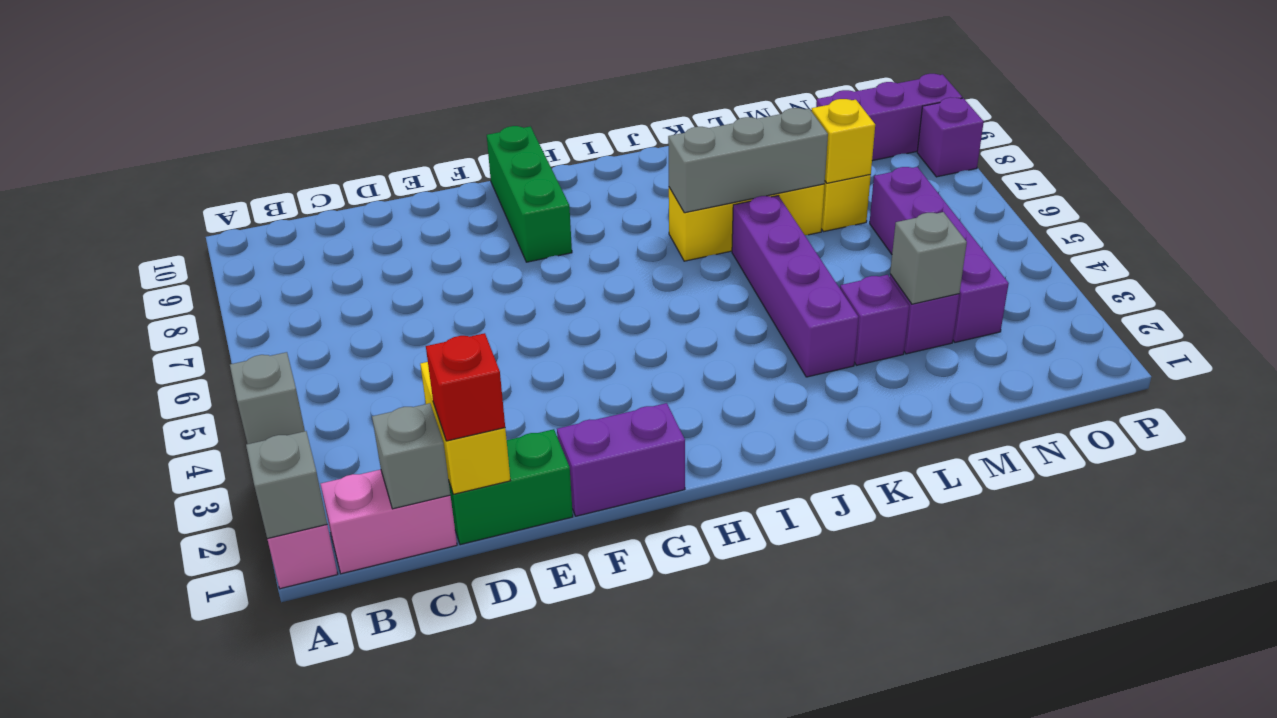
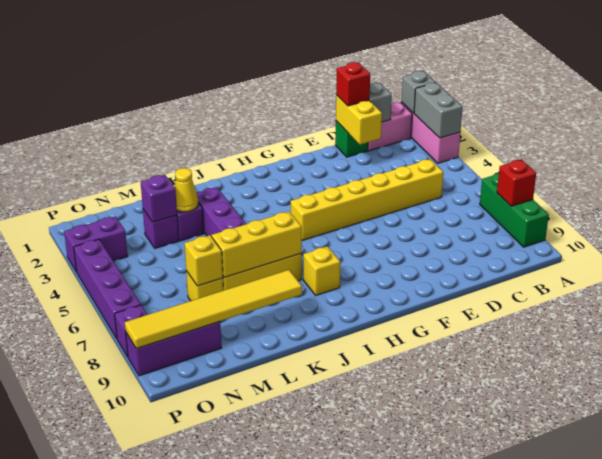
grey brick A3 level 2 -> grey brick A2:A3 level 2
none -> red brick A8 level 2
none -> yellow brick C5:H5 level 1
green brick D1:E1 level 1 -> green brick D1 level 1
purple brick F1:G1 level 1 -> purple brick O3:P3 level 1
green brick G8:G10 level 1 -> green brick A7:A9 level 1
none -> yellow brick I8 level 1
grey brick J7:L7 level 2 -> yellow brick J7:L7 level 2
none -> yellow tile K9:P9 level 2
none -> yellow cone L3 level 2
grey brick M3 level 2 -> purple brick M3 level 2
purple brick N3:N6 level 1 -> purple brick P4:P7 level 1

